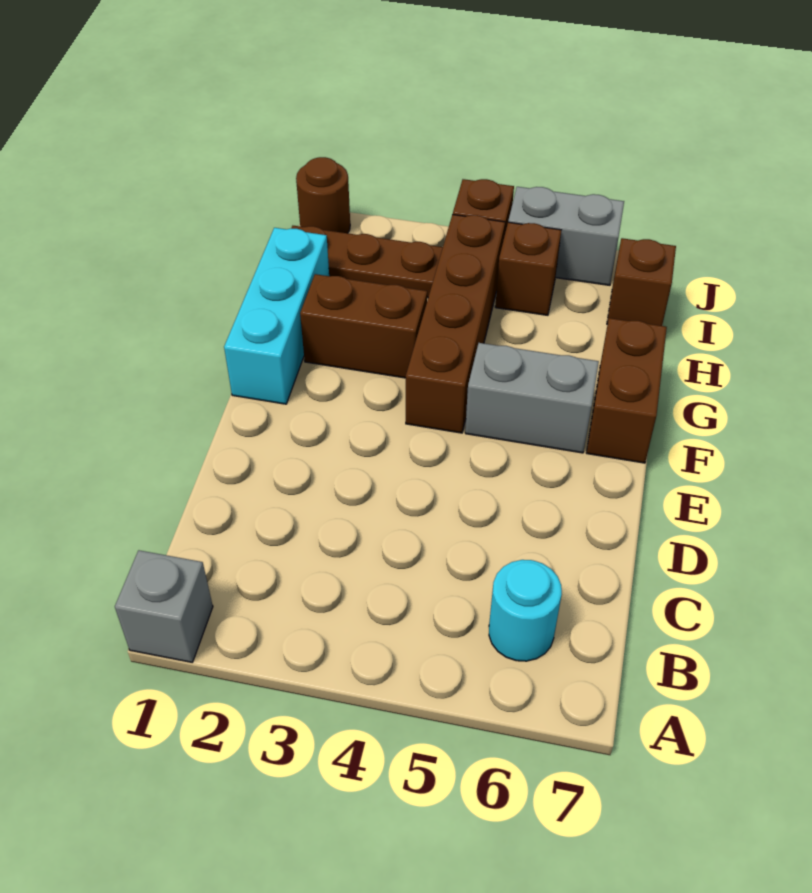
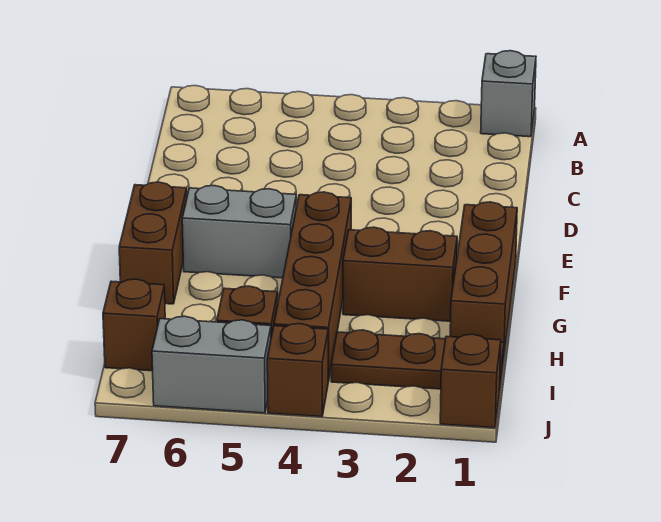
cyan round brick B6 level 1 -> none
cyan brick F1:H1 level 1 -> brown brick F1:H1 level 1
brown round brick J1 level 1 -> brown brick J1 level 1

